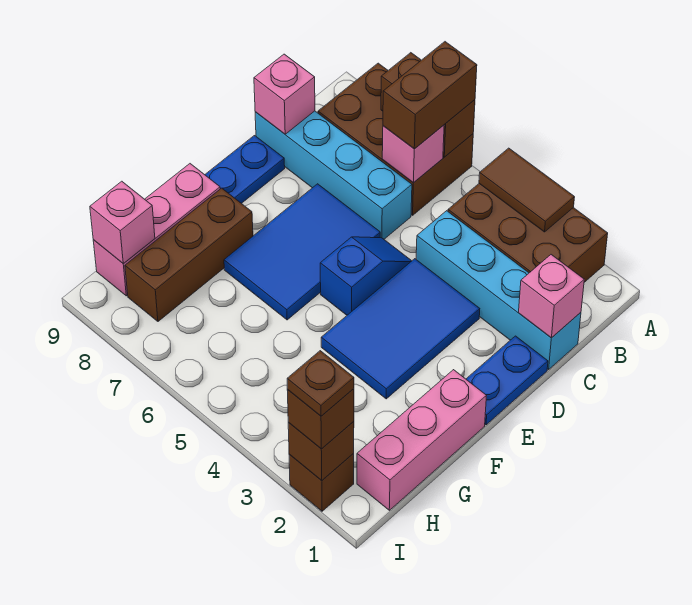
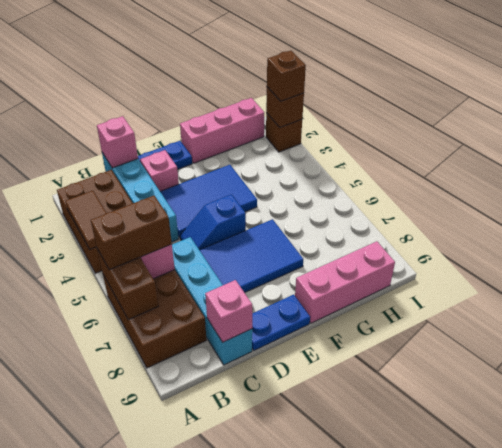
brown brick F8:H8 level 1 -> none
pink brick H9 level 2 -> pink brick D2 level 1
brown plate I2 level 4 -> none

